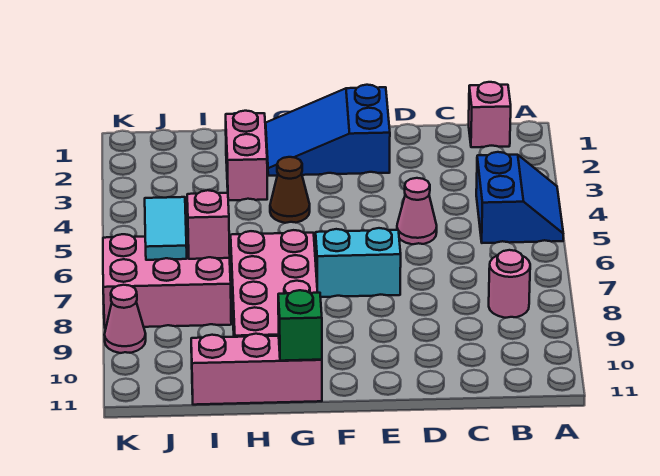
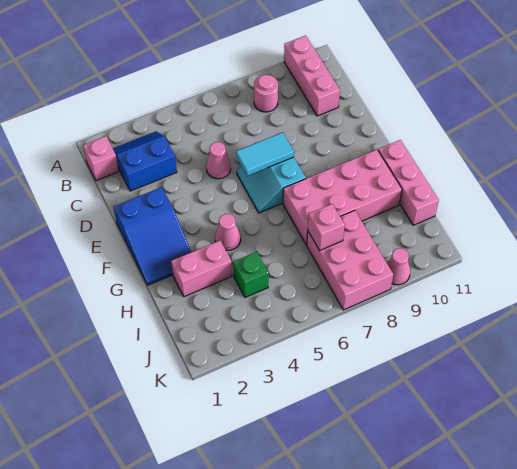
blue slope A4:B5 level 1 top B -> blue slope B2:C3 level 1 top C
none -> pink brick A10:C10 level 1
brown cone G4 level 1 -> pink cone G4 level 1
green brick G11 level 2 -> green brick I4 level 1
cyan tile J6:J7 level 2 -> cyan tile E6:E7 level 2

